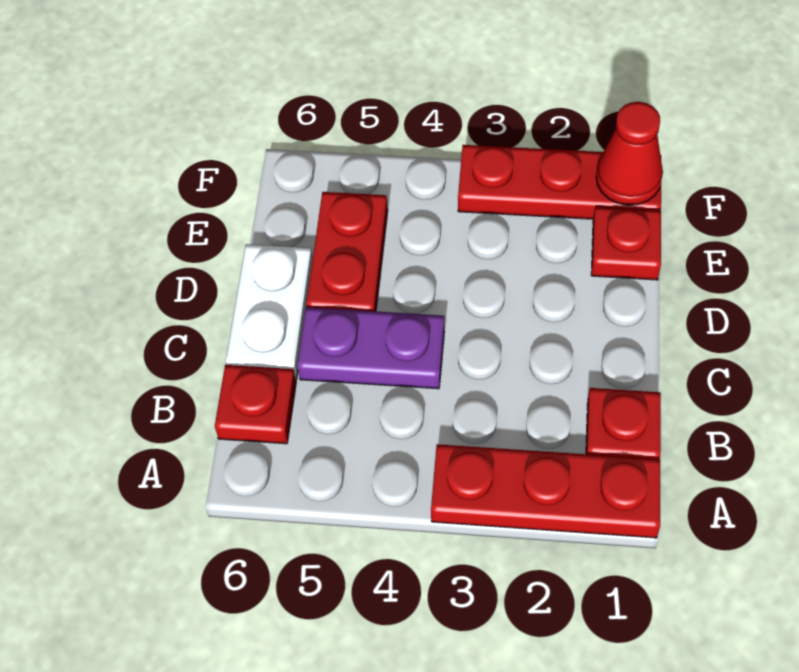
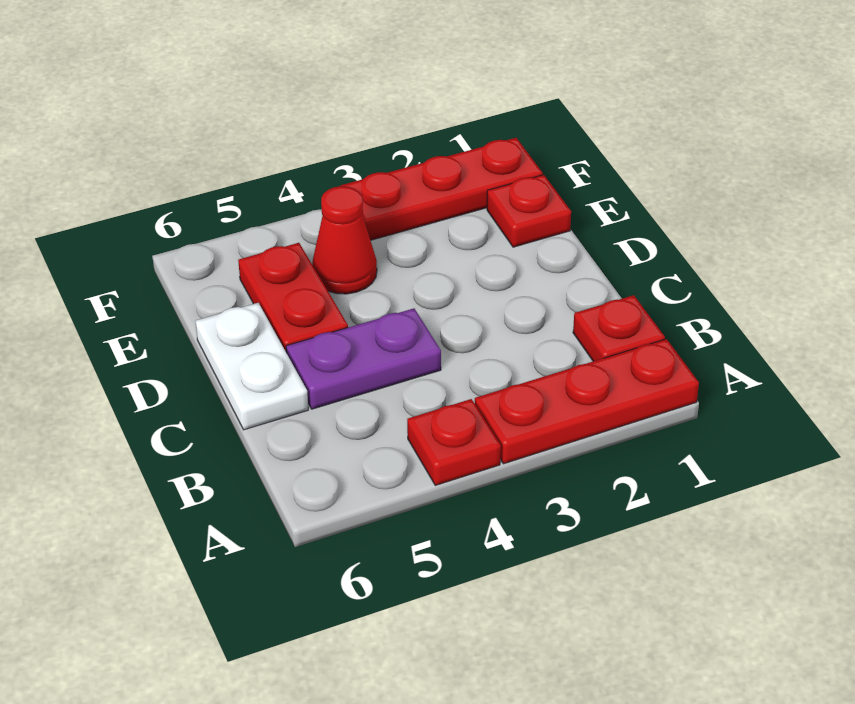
red plate B6 level 1 -> red plate A4 level 1
red cone F1 level 2 -> red cone E4 level 1

